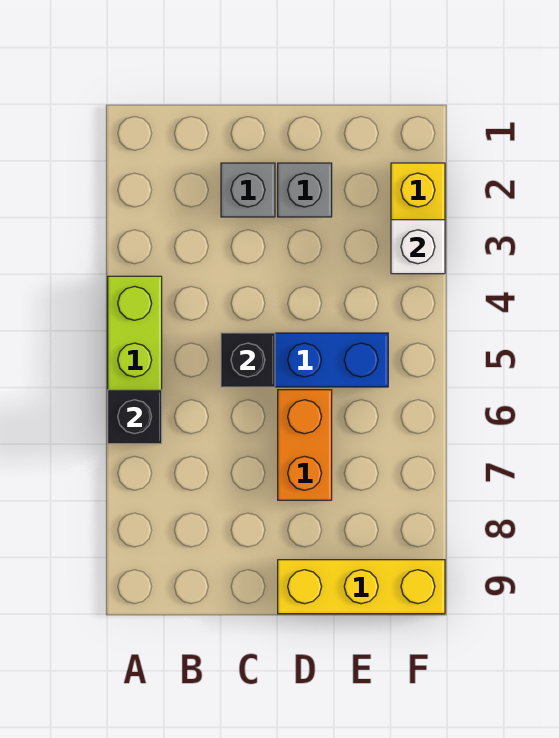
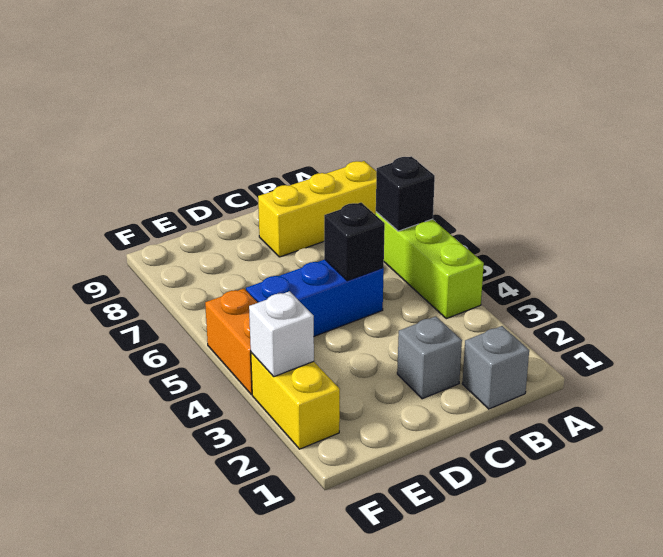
grey brick D2 level 1 -> grey brick B1 level 1
orange brick D6:D7 level 1 -> orange brick F4:F5 level 1
yellow brick D9:F9 level 1 -> yellow brick A8:C8 level 1

